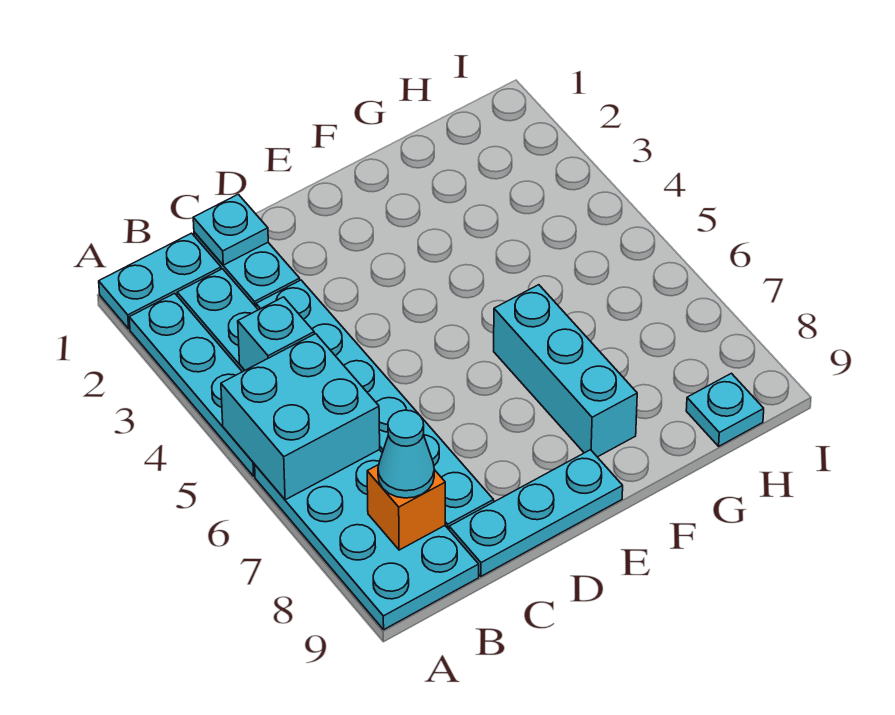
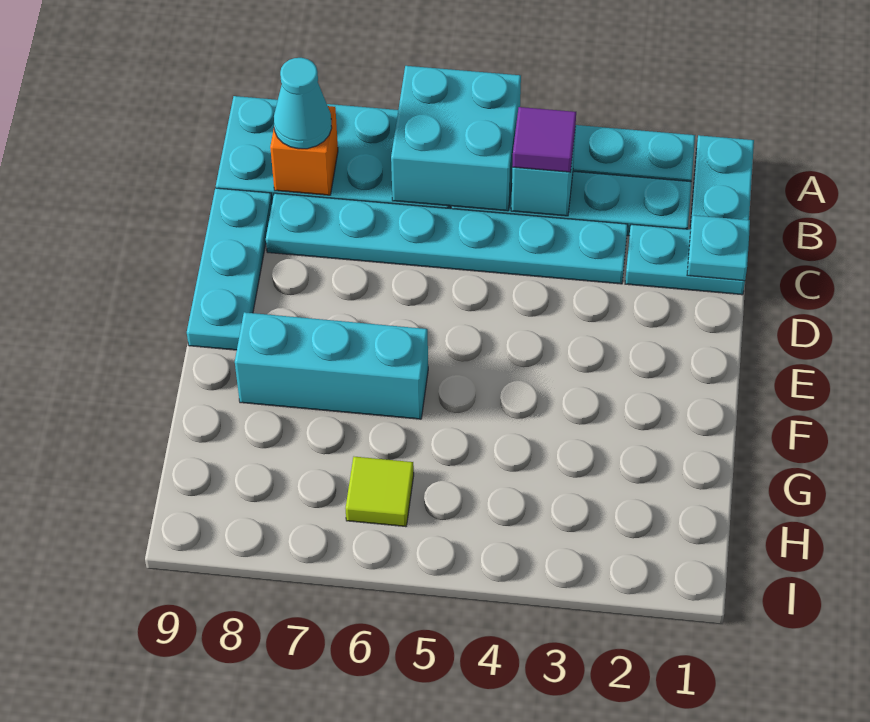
none -> purple tile B4 level 3
none -> lime tile H6 level 1
cyan plate H9 level 1 -> none

